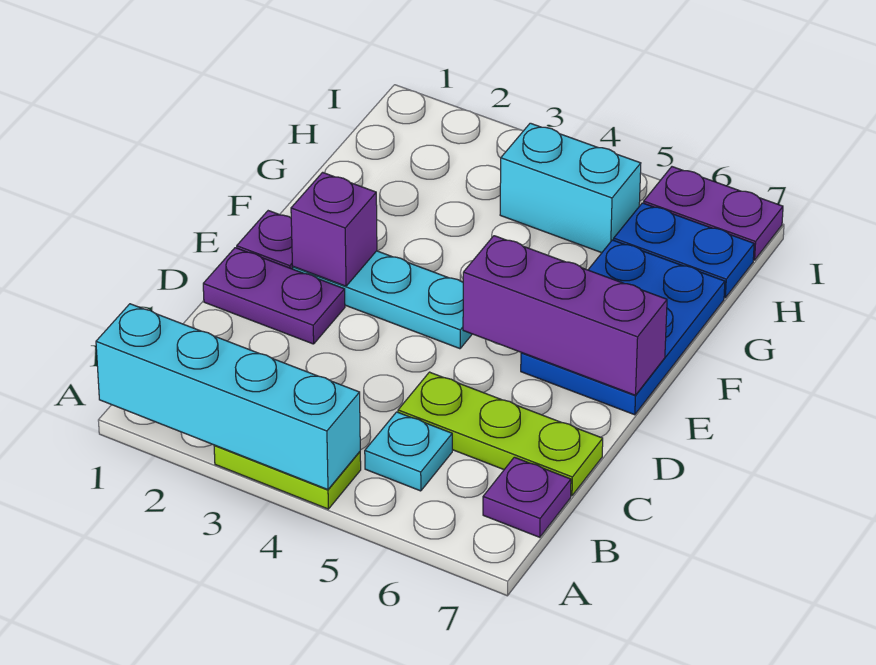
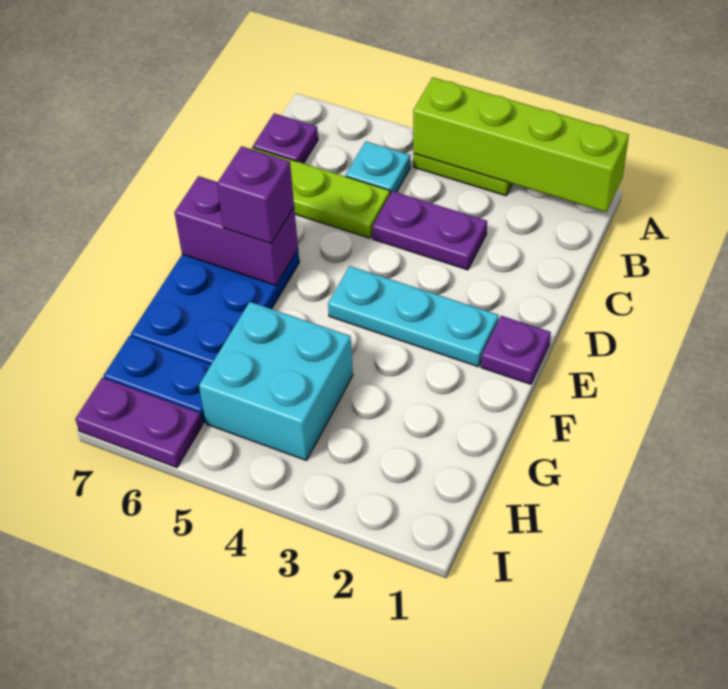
cyan brick A1:A4 level 2 -> lime brick A1:A4 level 2
purple plate D1:D2 level 1 -> purple plate C3:C4 level 1
purple brick E2 level 2 -> purple brick E6 level 3
purple brick E5:E7 level 2 -> purple brick E6:E7 level 2
cyan brick H4:H5 level 1 -> cyan brick G4:H5 level 1

